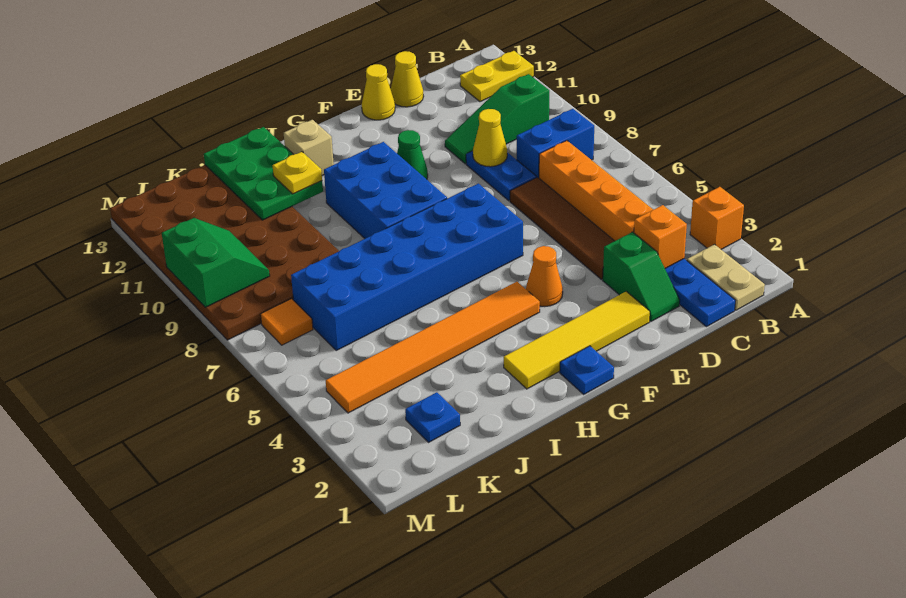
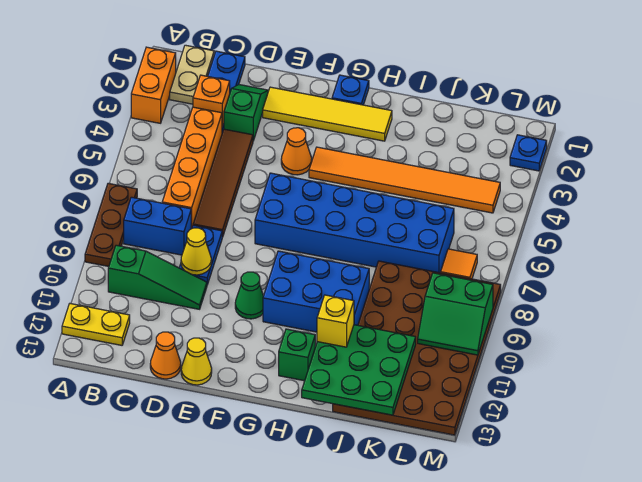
orange brick A3 level 1 -> orange brick A2:A3 level 1
none -> brown plate A7:A9 level 1
yellow cone D13 level 1 -> orange cone D13 level 1
blue brick G8:H10 level 1 -> blue brick G9:I10 level 1
tan brick H12 level 1 -> green brick H12 level 1
green plate I11:J13 level 2 -> green plate I11:K13 level 2
yellow plate I11 level 3 -> yellow brick I11 level 3
blue plate K2 level 1 -> blue plate M2 level 1
green slope L9:M10 level 2 top M -> green slope L9:M10 level 2 top 9

